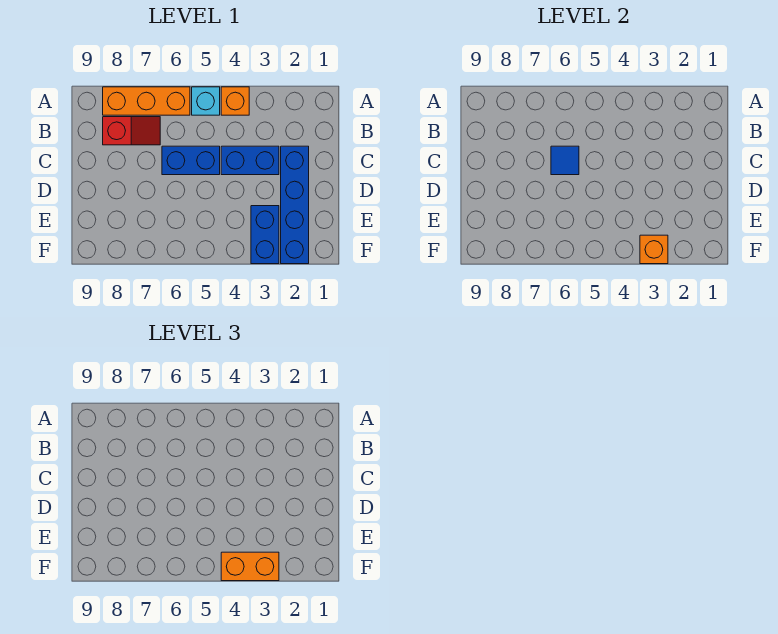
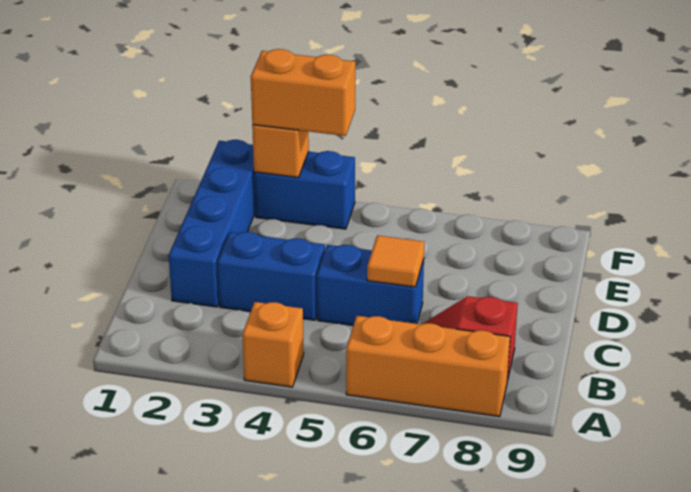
cyan brick A5 level 1 -> none
blue tile C6 level 2 -> orange tile C6 level 2
blue brick E3:F3 level 1 -> blue brick F3:F4 level 1

